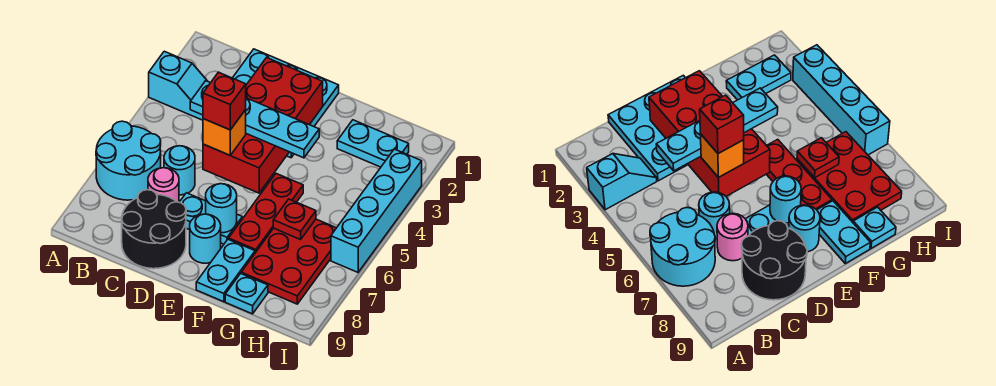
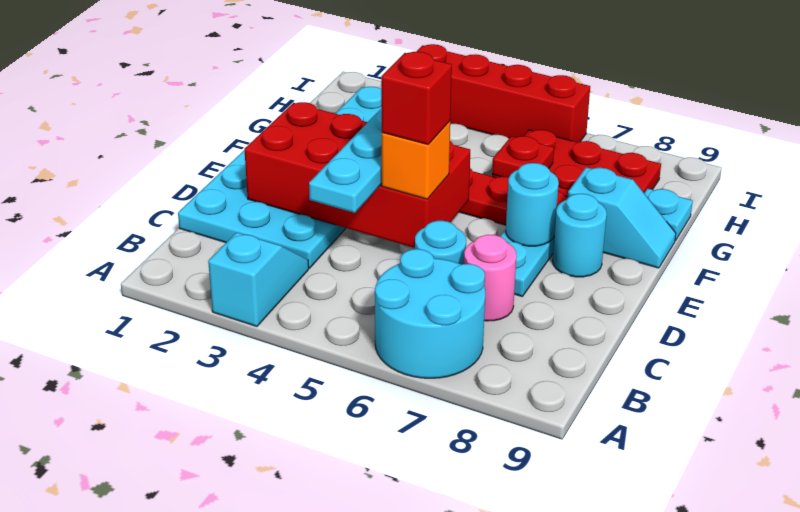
black round brick C8:D9 level 1 -> none
cyan plate F8:F9 level 1 -> cyan slope F8:F9 level 1 top 8
cyan brick I3:I6 level 1 -> red brick I3:I6 level 1

